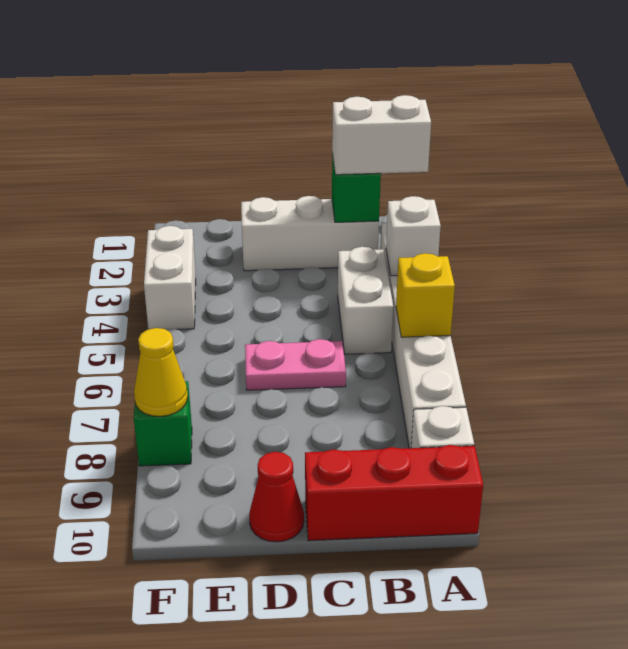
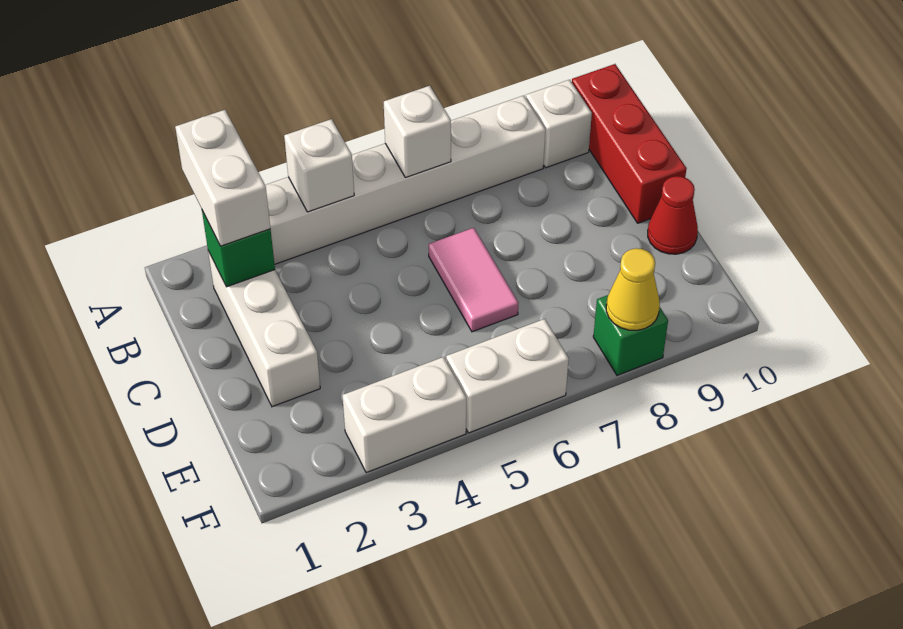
yellow brick A6 level 2 -> white brick A6 level 2
white brick B4:B5 level 1 -> white brick F5:F6 level 1
pink plate C6:D6 level 1 -> pink tile C6:D6 level 1

